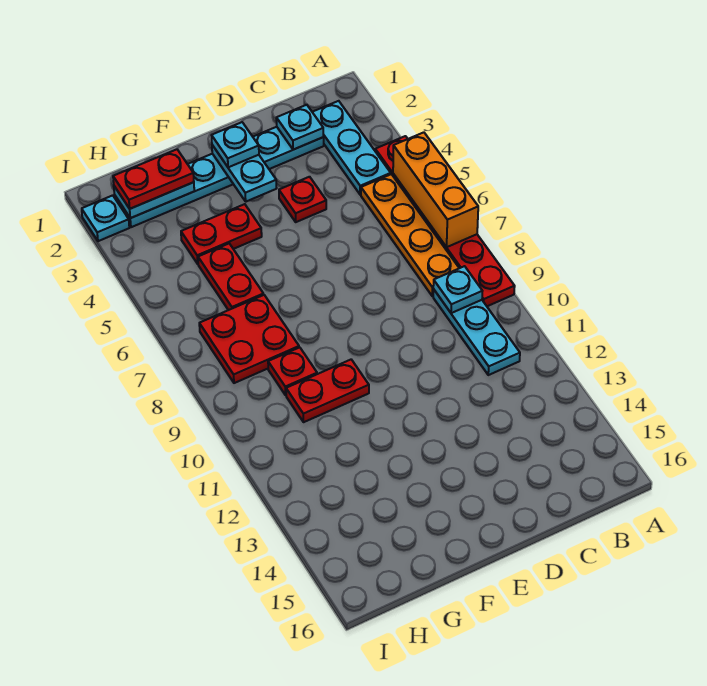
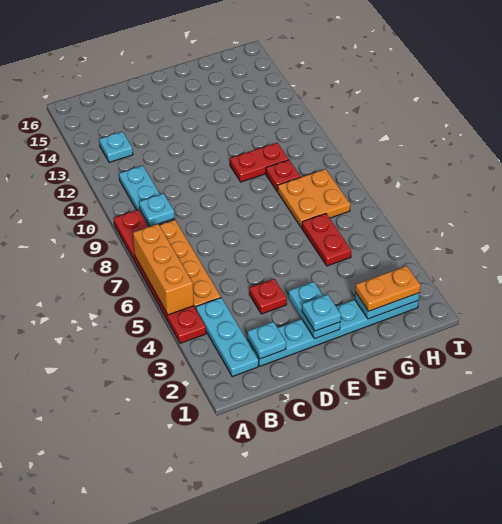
red plate F4:G4 level 1 -> none
red plate G2:H2 level 3 -> orange plate G2:H2 level 3
red plate G7:H8 level 1 -> orange plate G7:H8 level 1
cyan plate I2 level 1 -> cyan plate B13 level 1

